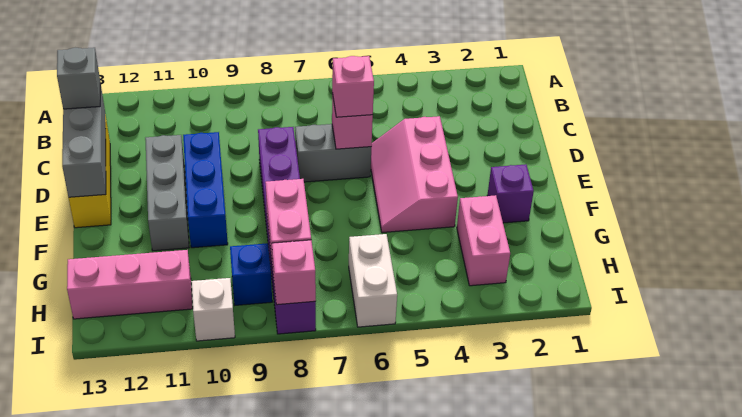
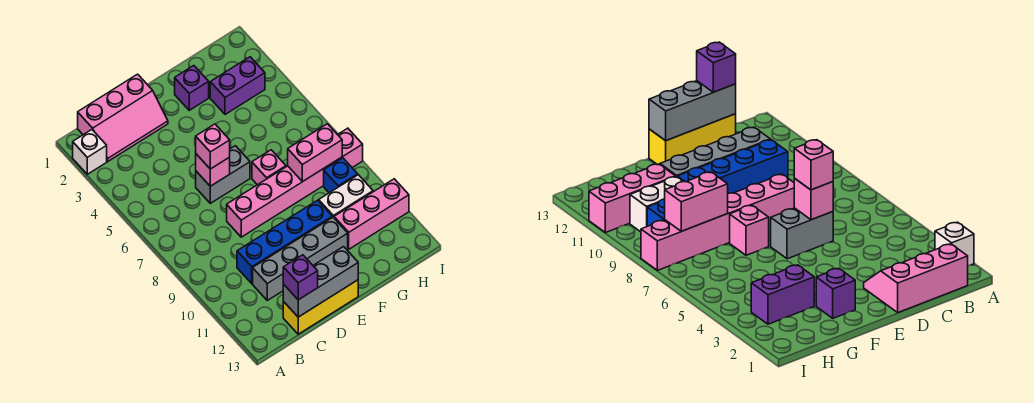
grey brick C13 level 3 -> purple brick C13 level 3
pink slope D4:F5 level 1 top 4 -> pink slope B1:D2 level 1 top 1
grey brick D6:D7 level 1 -> grey brick D6:E6 level 1
purple brick D8:I8 level 1 -> pink brick D8:I8 level 1
blue brick D10:F10 level 1 -> blue brick C10:F10 level 1
grey brick D11:F11 level 1 -> grey brick C11:F11 level 1
pink brick G3:H3 level 1 -> purple brick G3:H3 level 1
white brick H6:I6 level 1 -> white brick G10:H10 level 1
pink brick H11:H13 level 1 -> pink brick G11:I11 level 1
pink brick I8 level 2 -> pink brick F7 level 1
white brick I10 level 1 -> white brick A2 level 1

